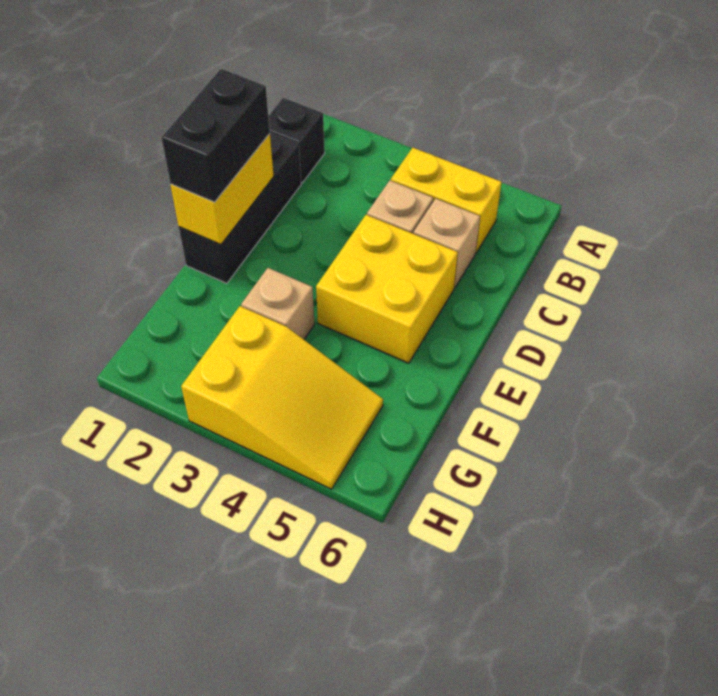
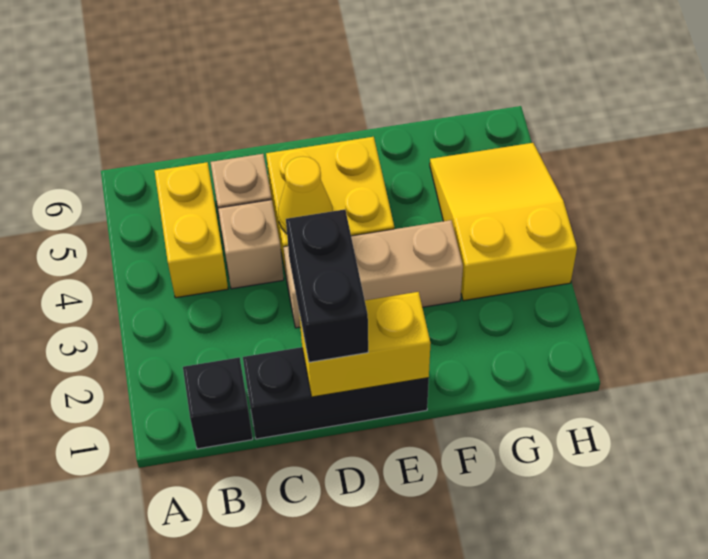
black brick D1:E1 level 3 -> black brick D1:D2 level 3
none -> yellow cone D4 level 2
tan brick F3 level 1 -> tan brick D3:F3 level 1

